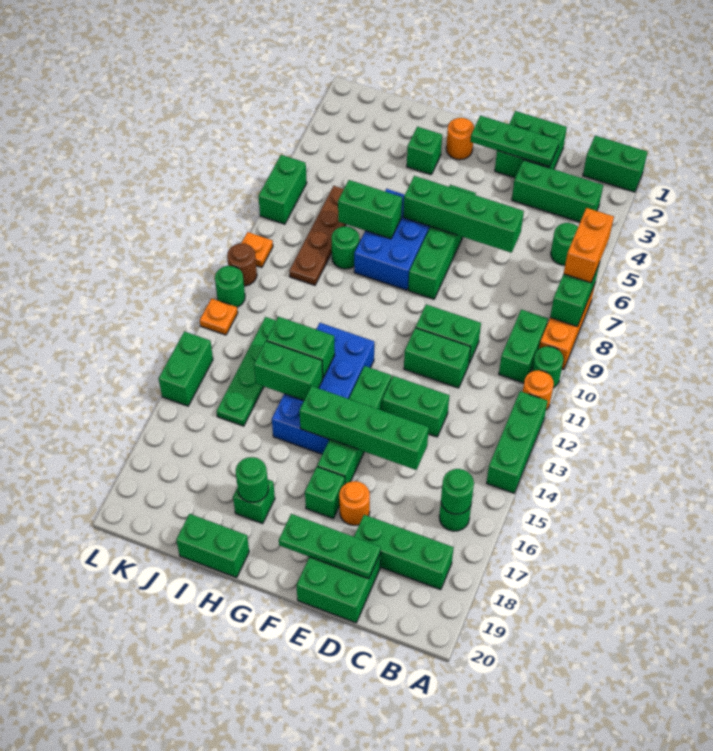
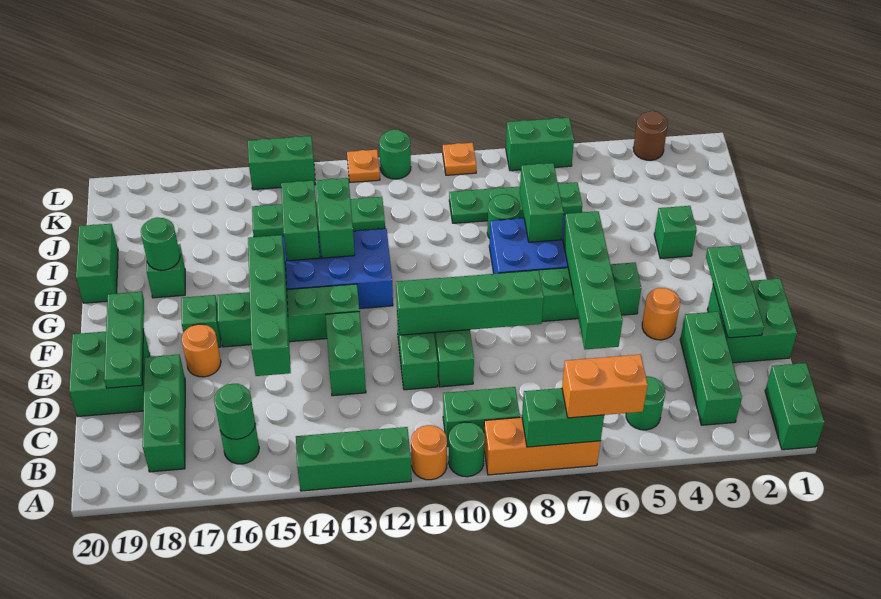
none -> green brick E8:E11 level 2
orange round brick G2 level 1 -> orange round brick E4 level 1
brown plate J6:J9 level 1 -> green plate J6:J9 level 1
brown round brick L10 level 1 -> brown round brick L3 level 1

